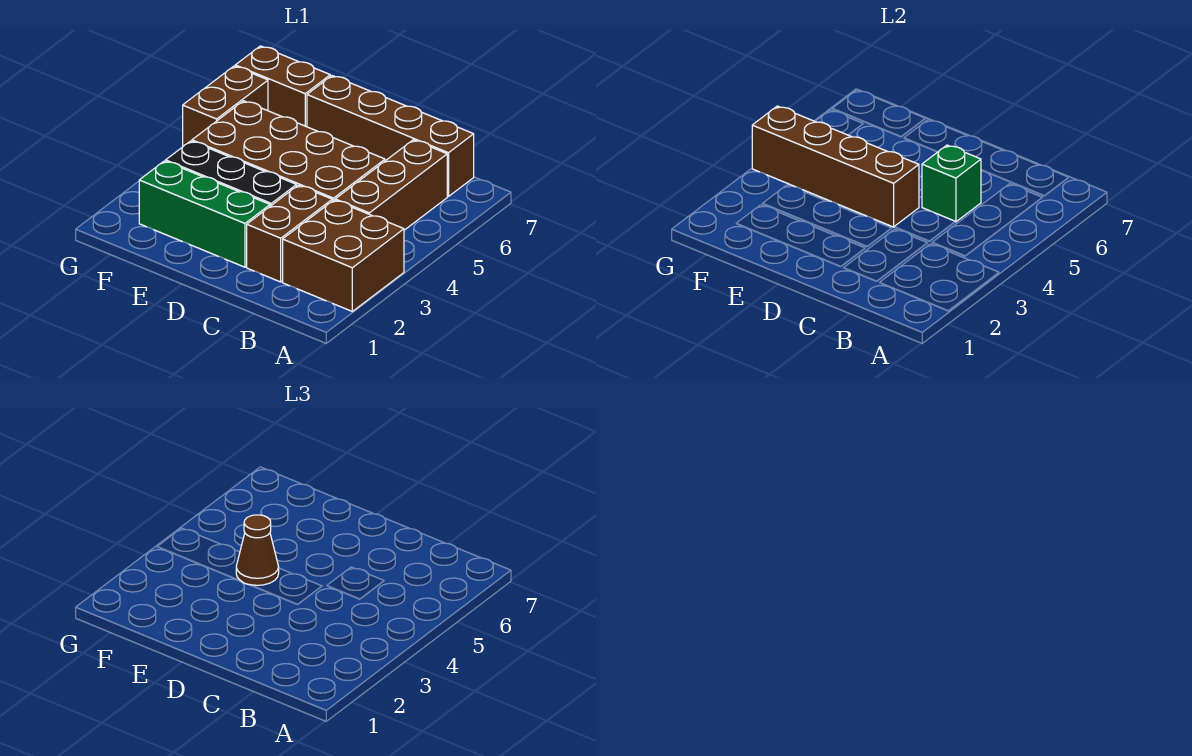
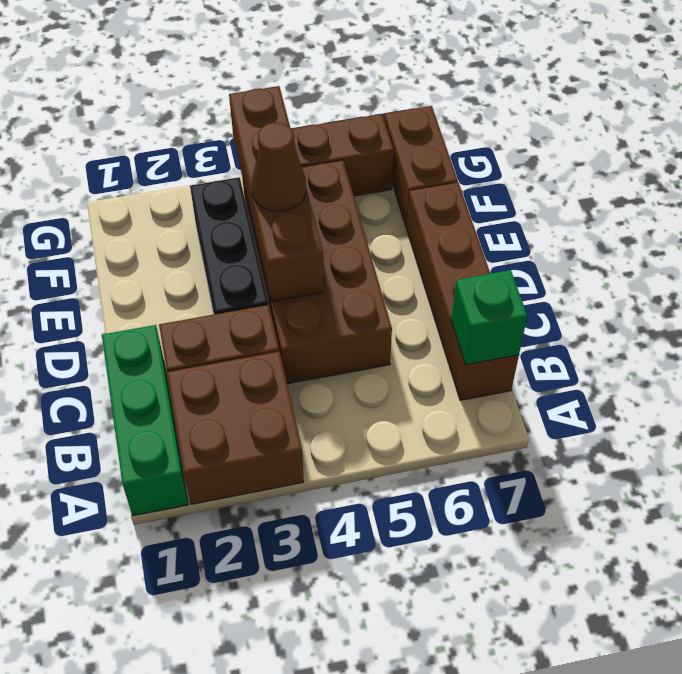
brown brick B4:B6 level 1 -> none
green brick C5 level 2 -> green brick B7 level 2
green brick D2:F2 level 1 -> green brick A1:C1 level 1

